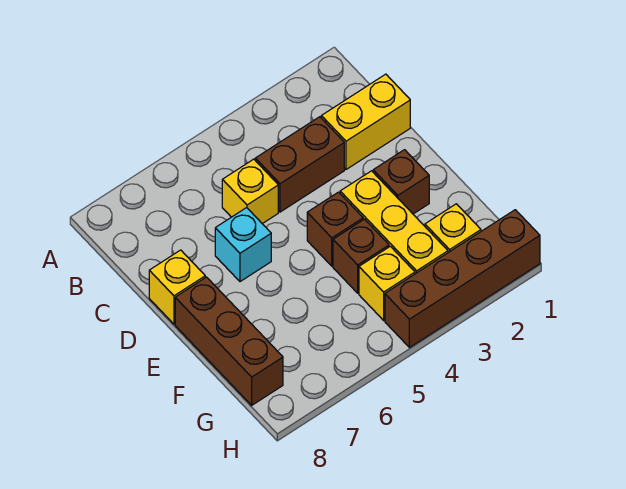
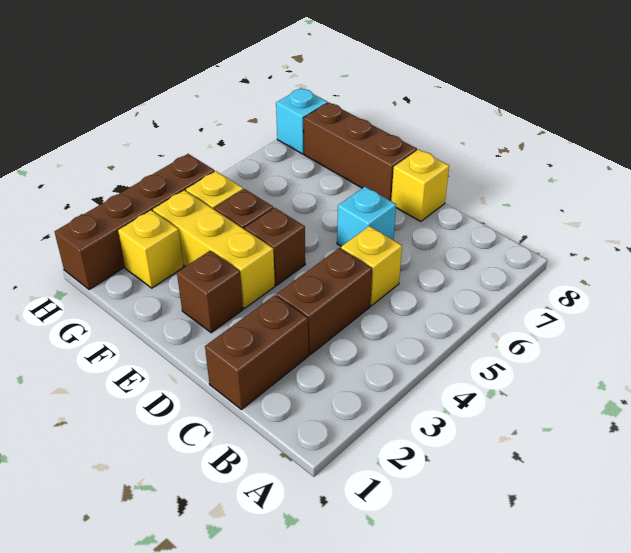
yellow brick C1:C2 level 1 -> brown brick C1:C2 level 1
none -> cyan brick H8 level 1

